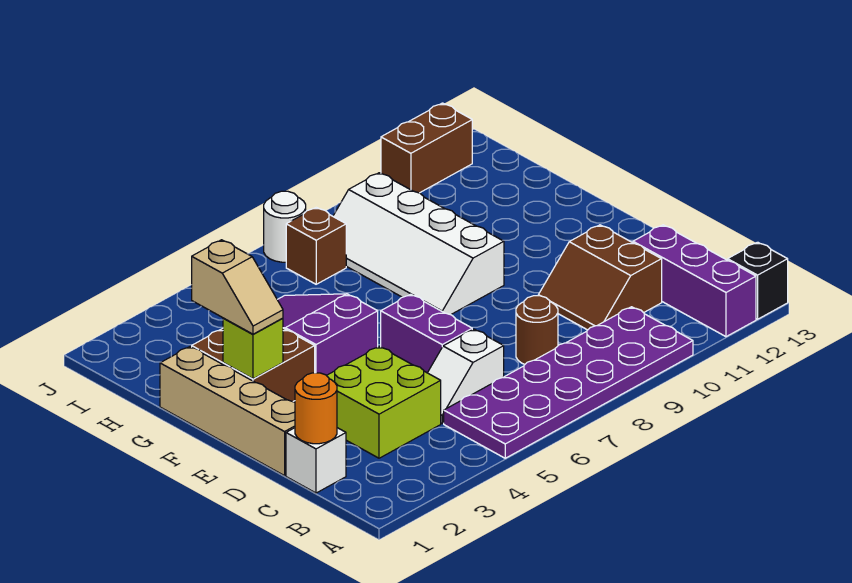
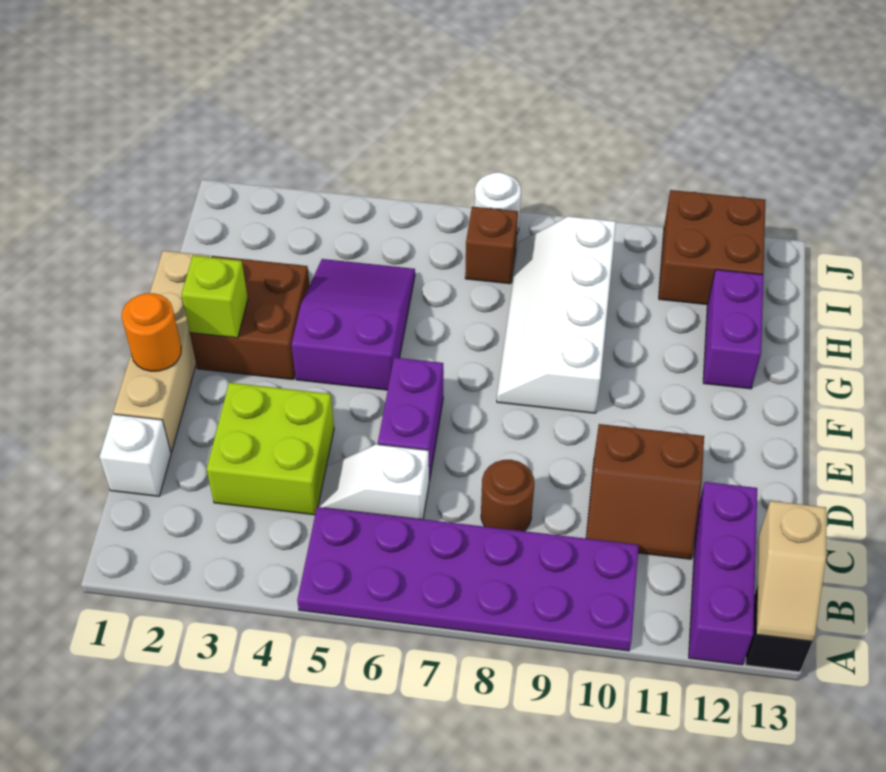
orange round brick C1 level 2 -> orange round brick E1 level 2
brown slope C10:D11 level 1 top 11 -> brown slope C10:D11 level 1 top D
tan slope F2:G2 level 3 top G -> tan slope A13:B13 level 2 top B
none -> purple brick G12:H12 level 1
brown brick J11:J12 level 1 -> brown brick I11:J12 level 1

